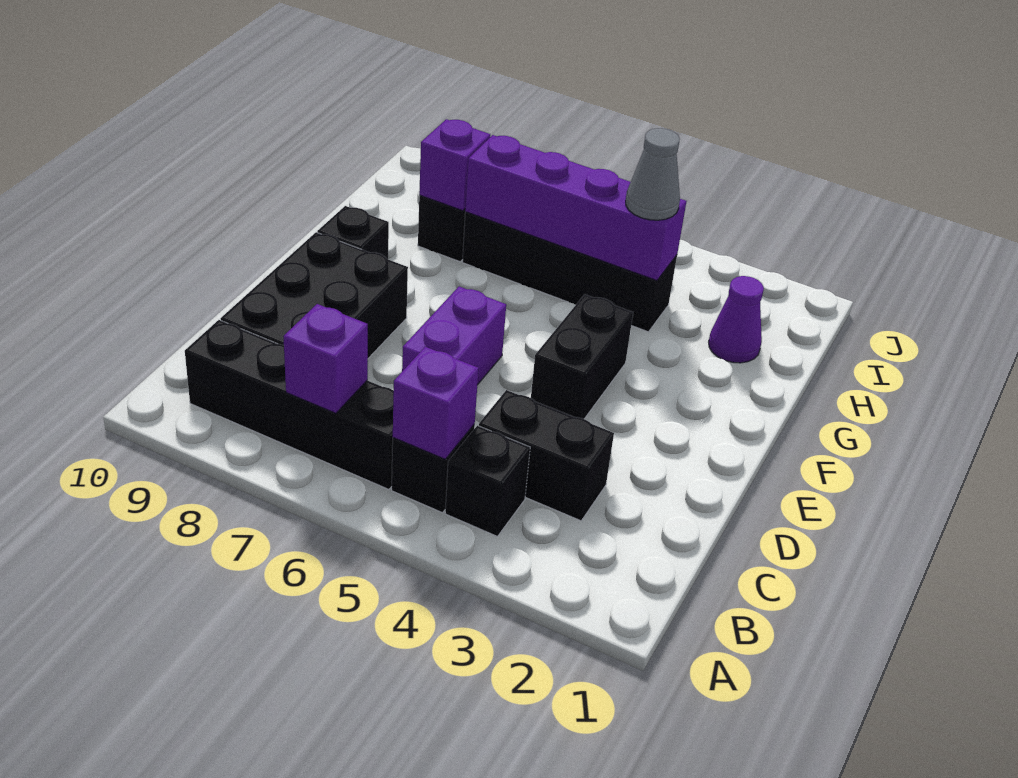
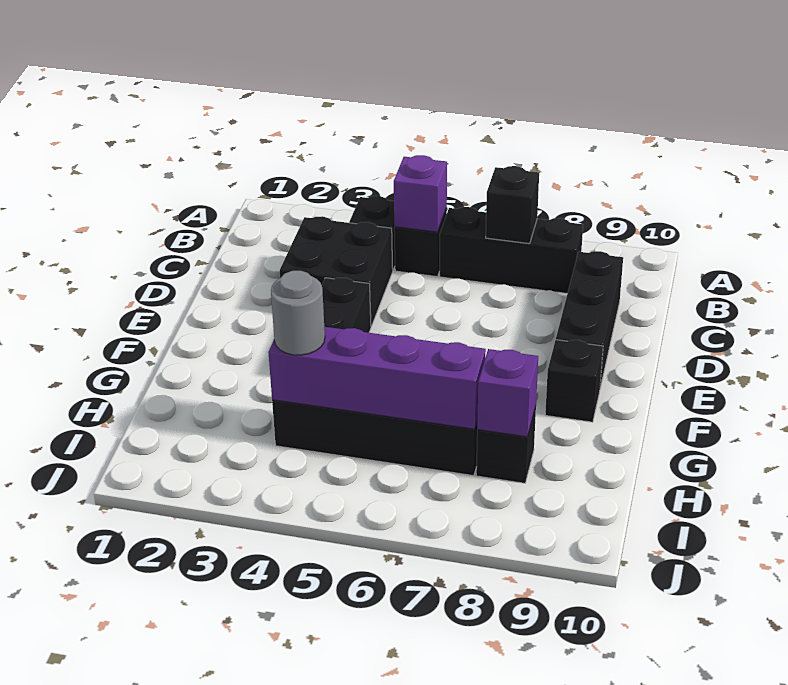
black brick B6:B9 level 1 -> black brick B6:B8 level 1
purple brick B7 level 2 -> black brick B7 level 2
black brick C3:C4 level 1 -> black brick C3:D4 level 1
black brick C8:E9 level 1 -> black brick C9:E9 level 1
purple brick D6:E6 level 1 -> none
purple cone H2 level 1 -> none
grey cone H4 level 3 -> grey round brick H4 level 3

